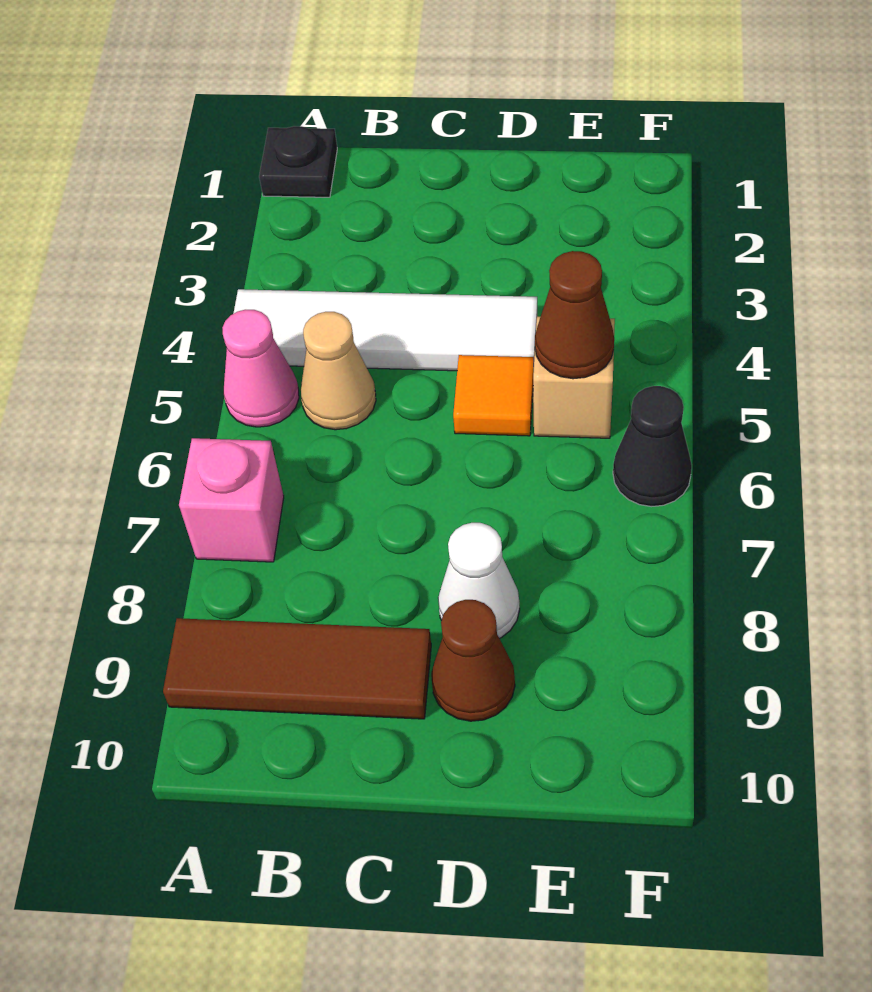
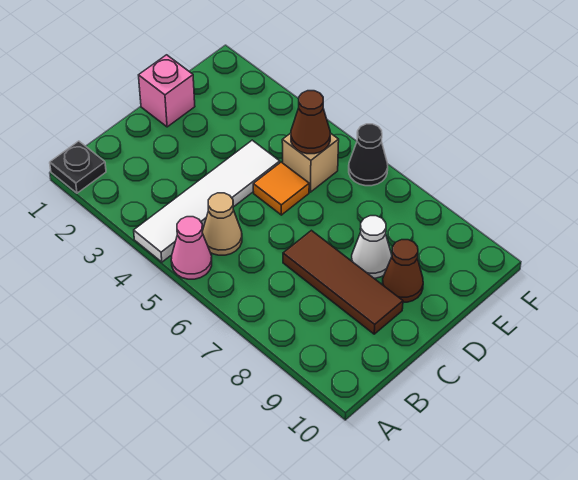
pink brick A7 level 1 -> pink brick D1 level 1
brown tile A9:C9 level 1 -> brown tile C7:C9 level 1

